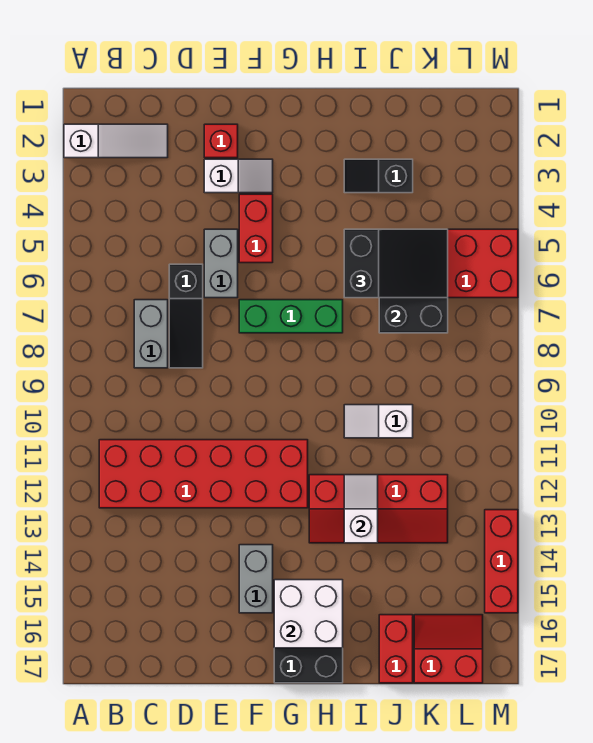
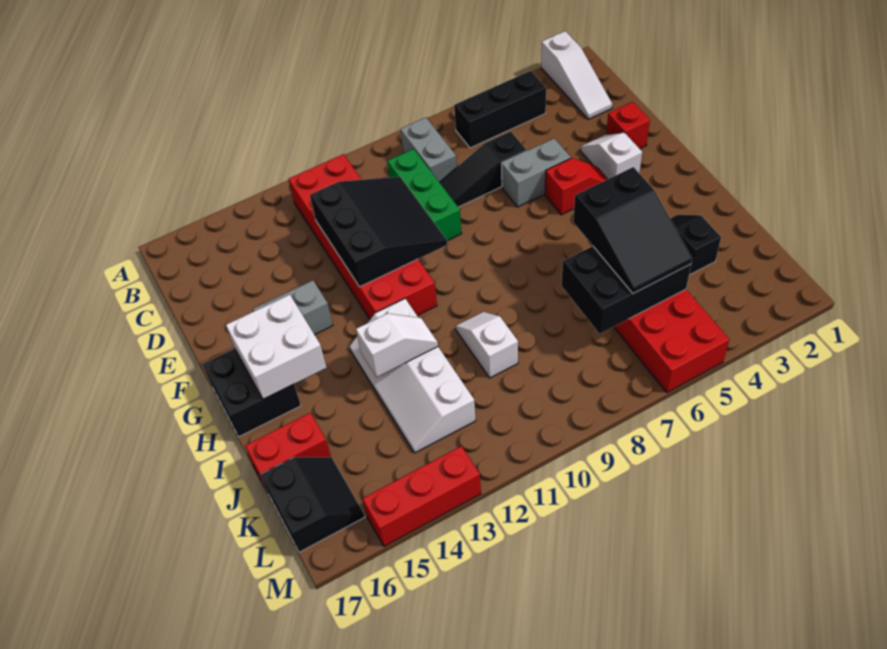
none -> black brick B4:B6 level 1
grey brick C7:C8 level 1 -> grey brick B8:C8 level 1
none -> black slope D10:F12 level 2 top 12
white slope E3:F3 level 1 top E -> white slope E3:F3 level 1 top F
red brick F4:F5 level 1 -> red slope F4:F5 level 1 top 5
green brick F7:H7 level 1 -> green brick C9:E9 level 1
red slope H12:K13 level 1 top 12 -> white slope H12:K13 level 1 top 12
red slope K16:L17 level 1 top 17 -> black slope K16:L17 level 1 top 17

